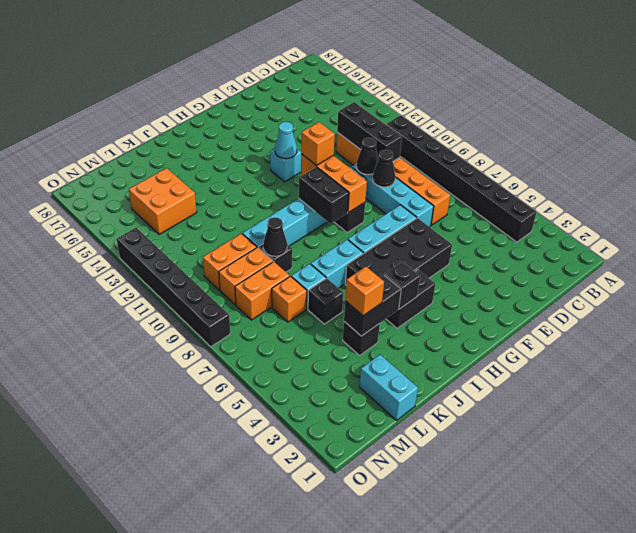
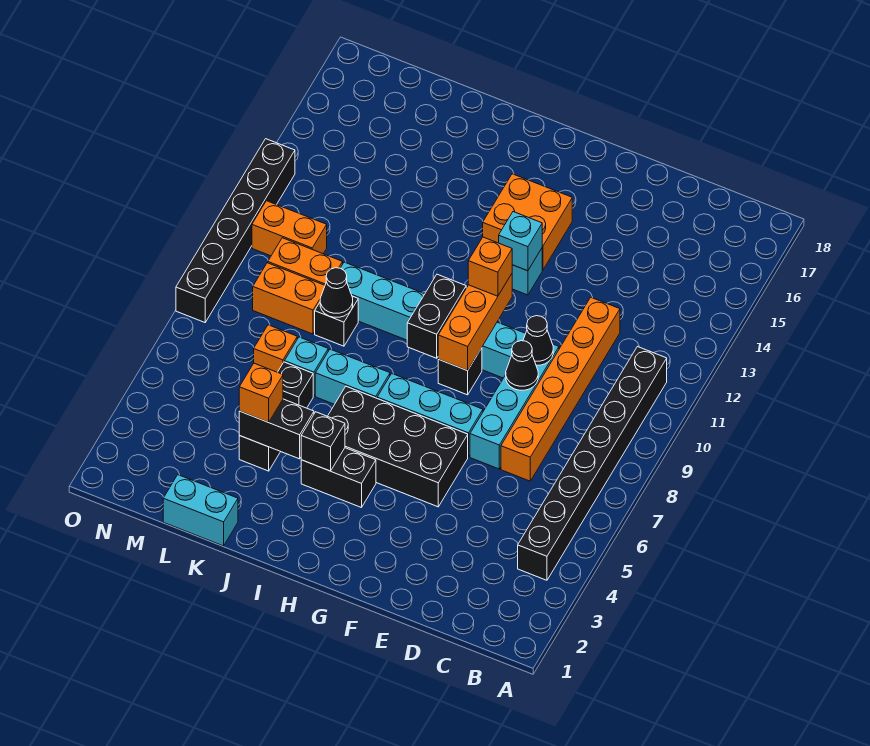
black brick D10:D12 level 2 -> none
cyan cone G13 level 2 -> cyan brick G13 level 2
cyan brick L1:L2 level 1 -> cyan brick K1:L1 level 1
orange brick L8:M8 level 1 -> orange brick M11:N11 level 1
orange brick L14:M15 level 1 -> orange brick G14:H15 level 1

